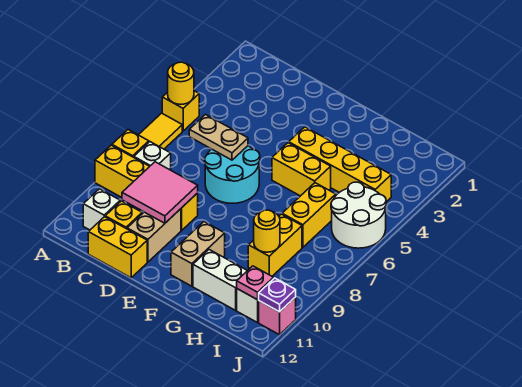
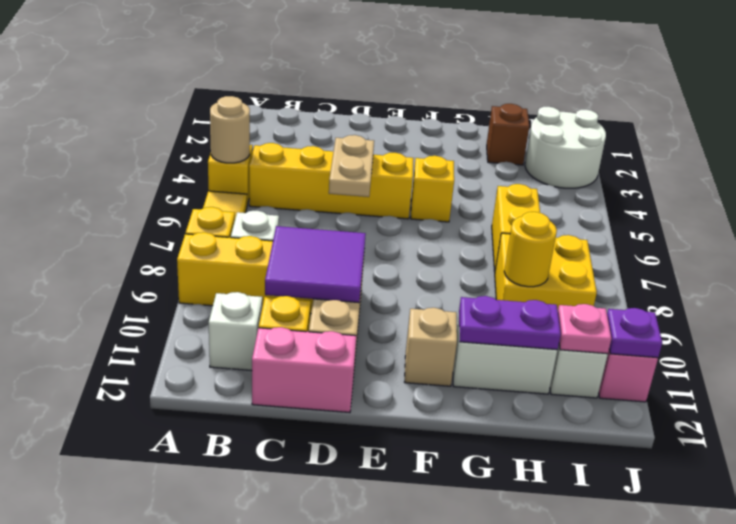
yellow round brick A5 level 2 -> tan round brick A5 level 2
tan plate C6:D6 level 2 -> tan plate D5:D6 level 2
pink tile C9:D10 level 2 -> purple tile C9:D10 level 2
yellow brick C12:D12 level 1 -> pink brick C12:D12 level 1
cyan round brick D6:E7 level 1 -> none
yellow brick F4:I4 level 1 -> yellow brick B5:E5 level 1
yellow brick F5:G5 level 1 -> yellow brick F5 level 1
tan brick F10:F11 level 1 -> tan brick F11 level 1
none -> purple plate G11:H11 level 2
none -> brown brick H2 level 1
yellow brick H8:H9 level 1 -> yellow brick H8:I9 level 1
white round brick I5:J6 level 1 -> white round brick I2:J3 level 1

